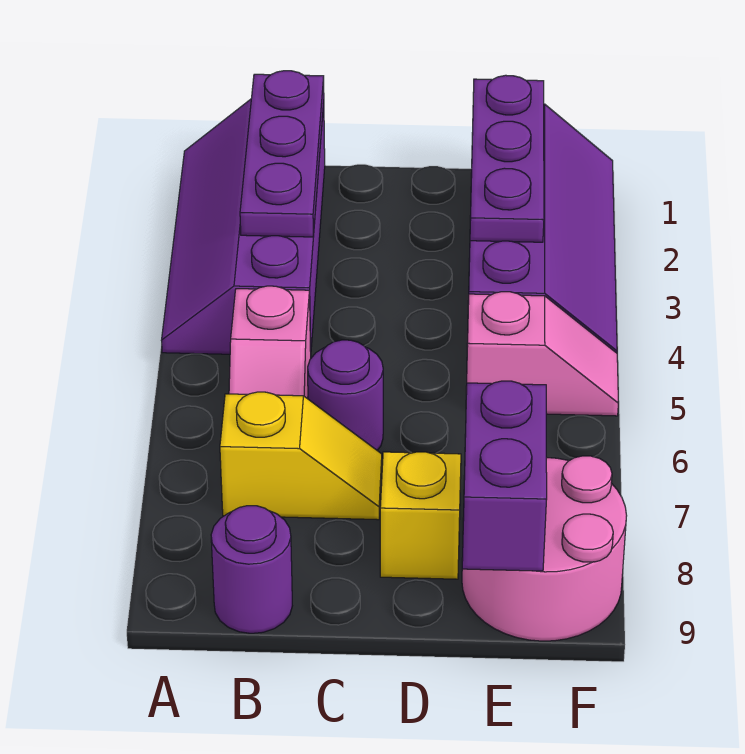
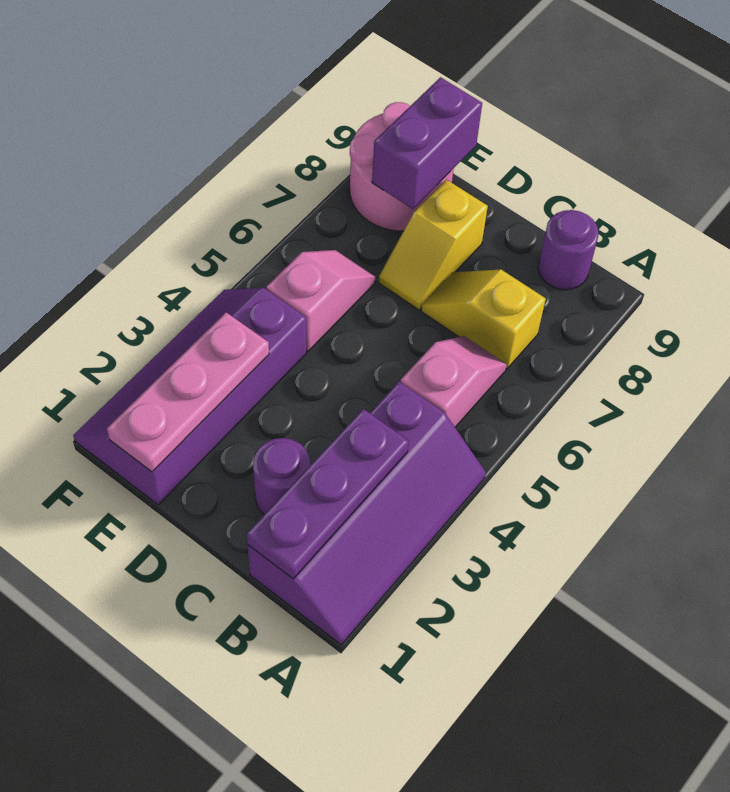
purple round brick C6 level 1 -> purple round brick C2 level 1
purple plate E1:E3 level 2 -> pink plate E1:E3 level 2
pink slope E5:F5 level 1 top E -> pink slope E5:E6 level 1 top 5

